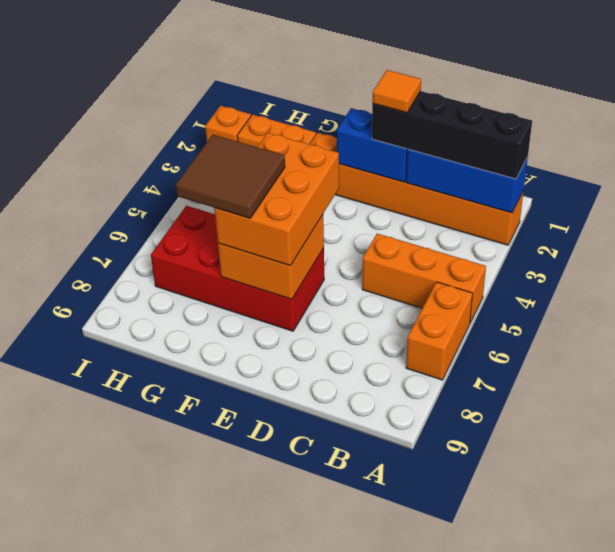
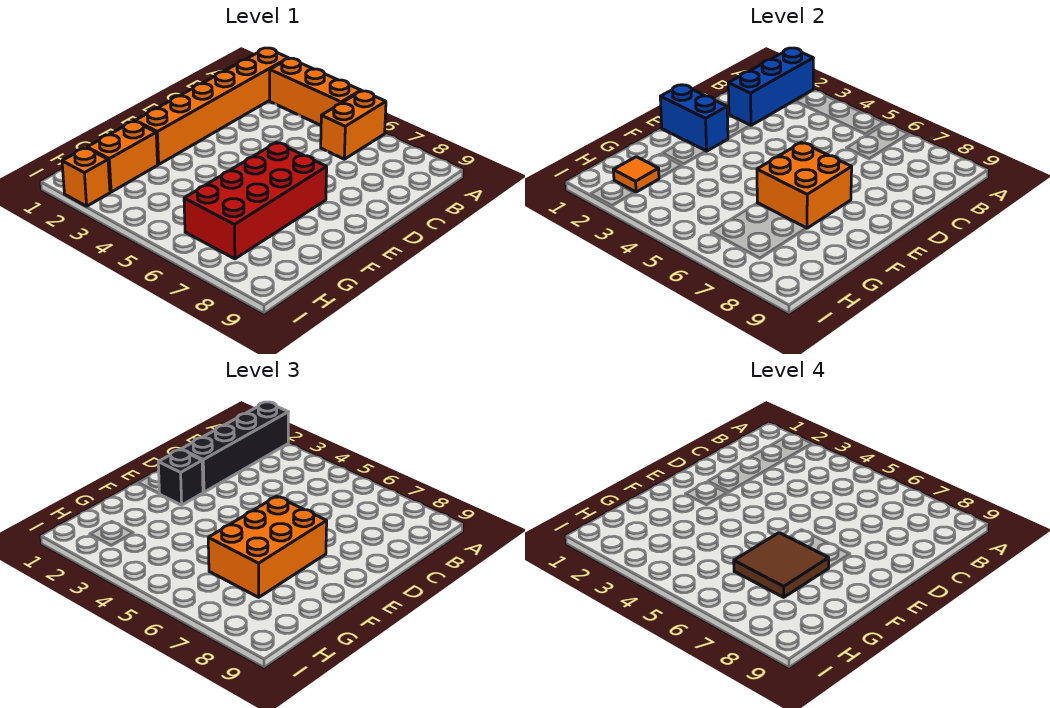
orange brick A5:C5 level 1 -> orange brick A3:A5 level 1
orange brick A6:A7 level 1 -> orange brick A6:B6 level 1
blue brick D2:E2 level 2 -> blue brick E1:E2 level 2
orange tile D2 level 4 -> orange tile H2 level 2
none -> black brick E2 level 3
orange brick E5:F7 level 3 -> orange brick E6:G7 level 3

